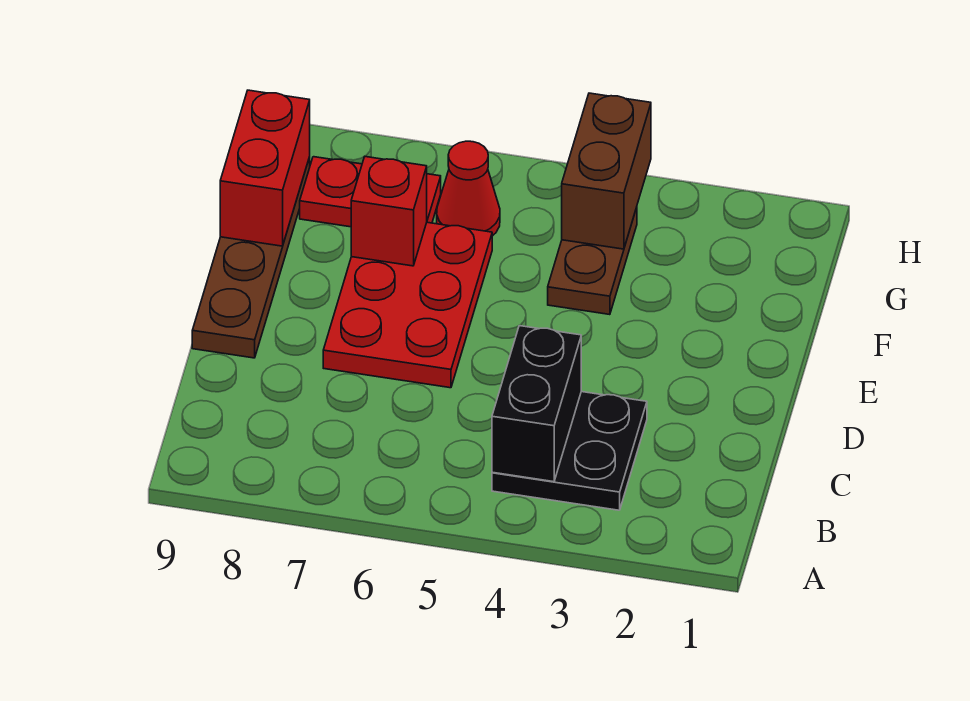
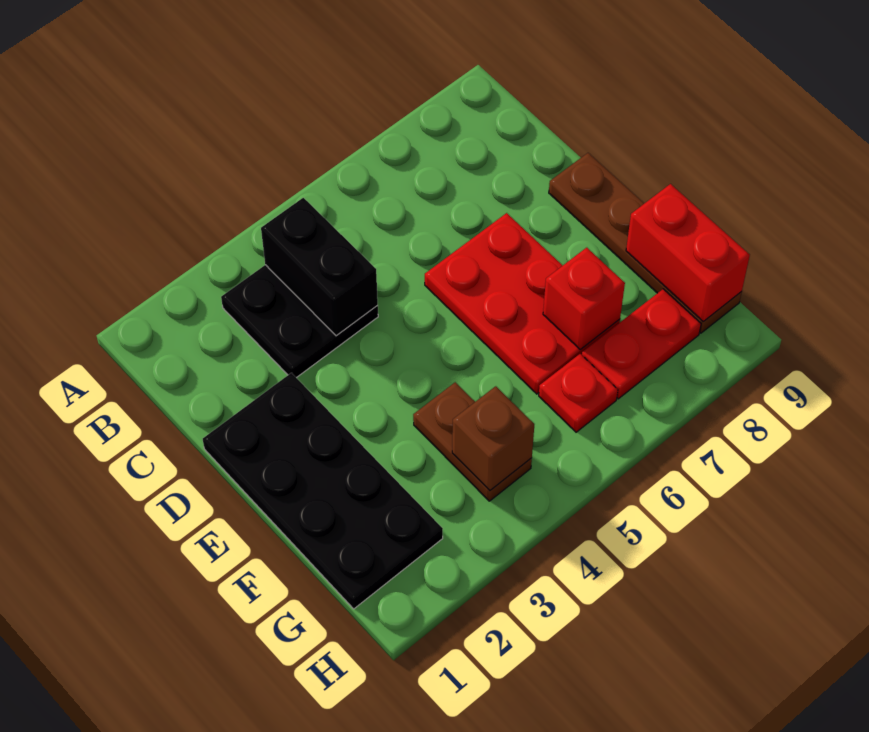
none -> black plate D1:G2 level 1
brown brick G4:H4 level 2 -> brown brick G4 level 2
red cone G6 level 1 -> red plate G6 level 1

